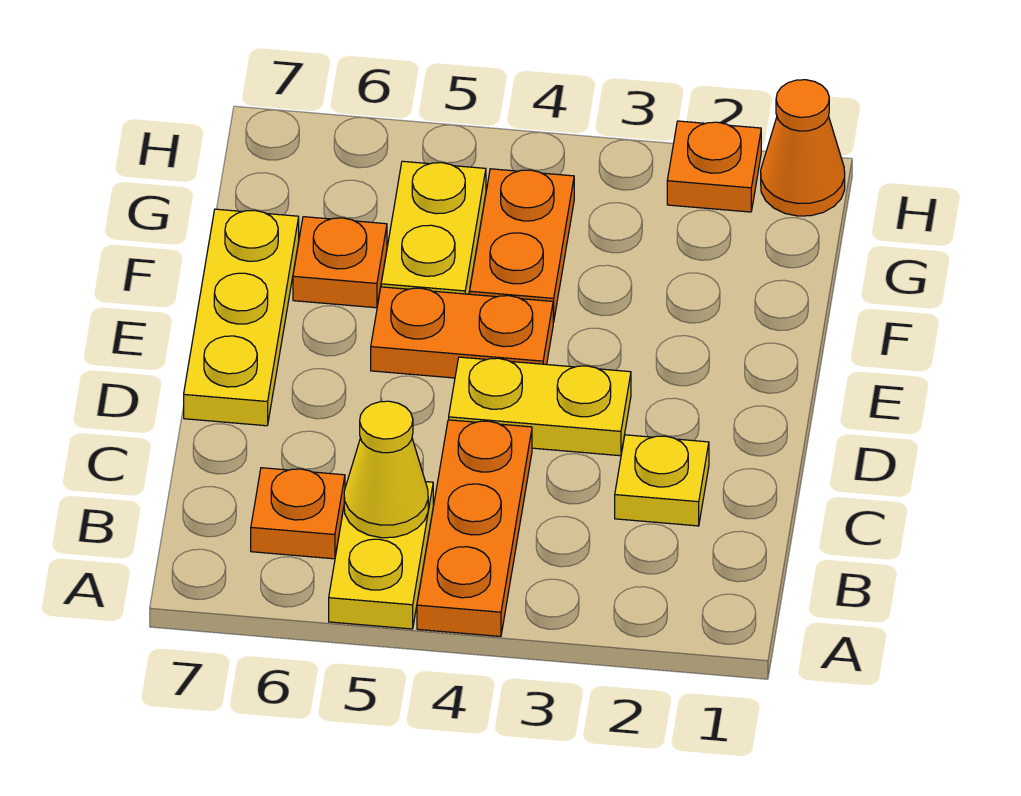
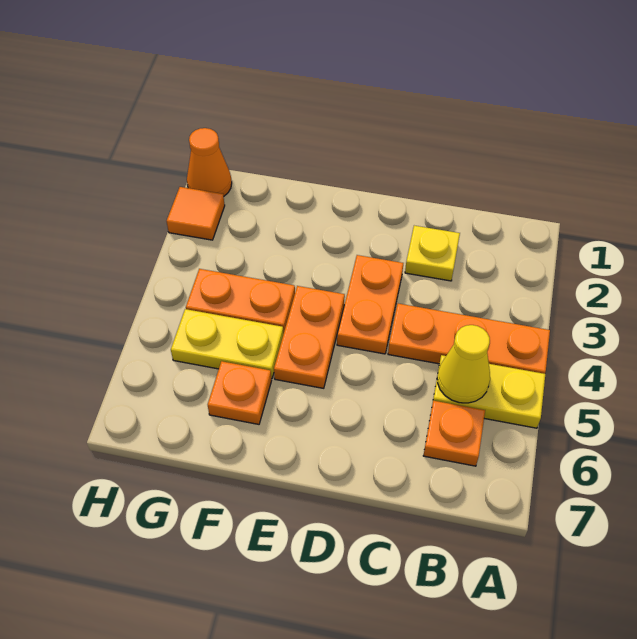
yellow plate D3:D4 level 1 -> orange plate D3:D4 level 1
yellow plate D7:F7 level 1 -> none
orange plate H2 level 1 -> orange tile H2 level 1

